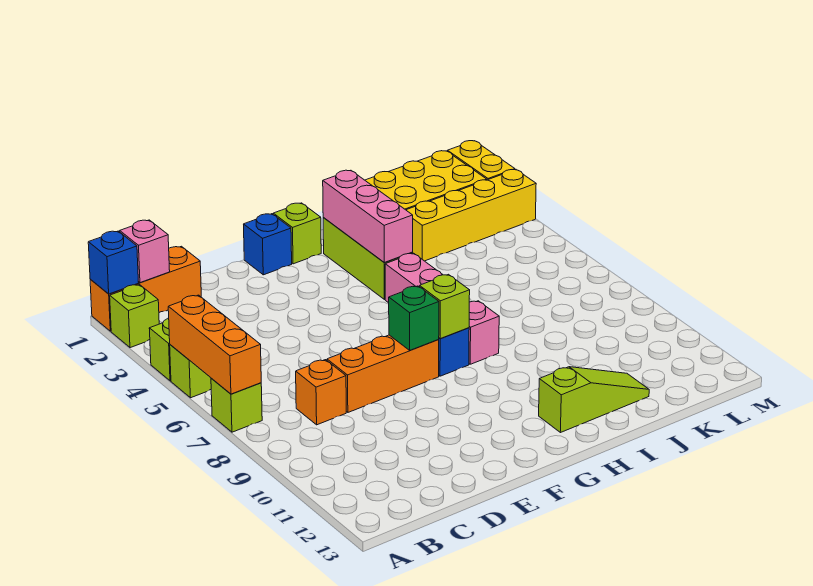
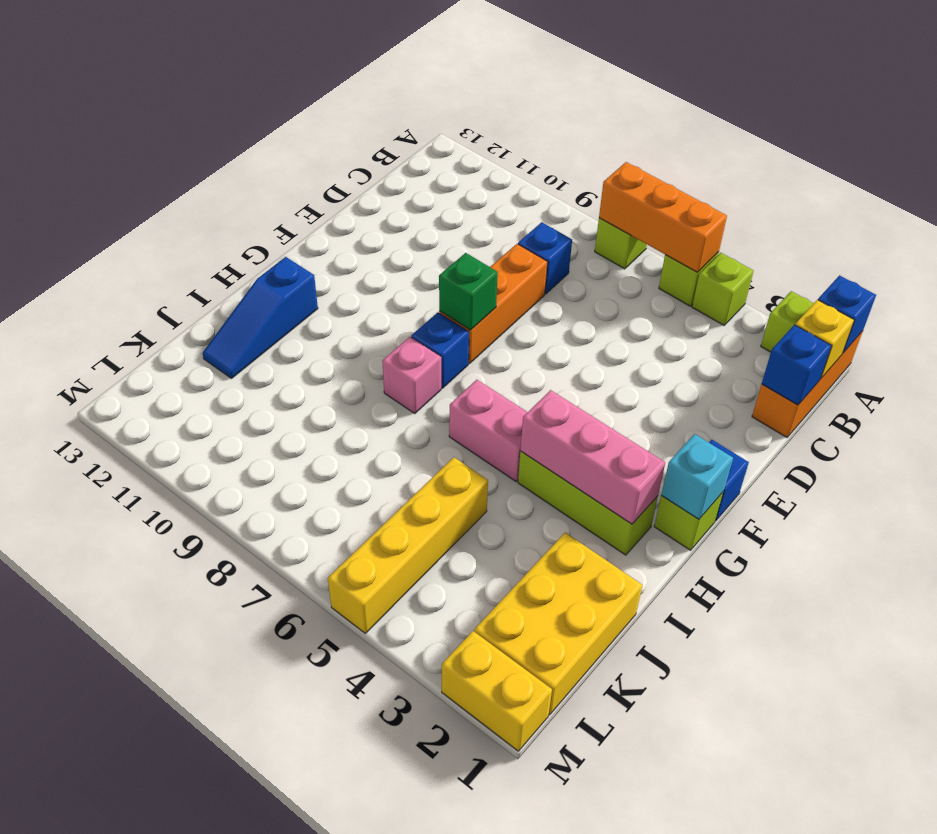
pink brick B1 level 2 -> yellow brick B1 level 2
none -> blue brick C1 level 2
orange brick C8 level 1 -> blue brick C8 level 1
none -> cyan brick G1 level 2
lime brick G8 level 2 -> none
lime slope H12:J12 level 1 top H -> blue slope H12:J12 level 1 top H
yellow brick J3:M3 level 1 -> yellow brick J5:M5 level 1

